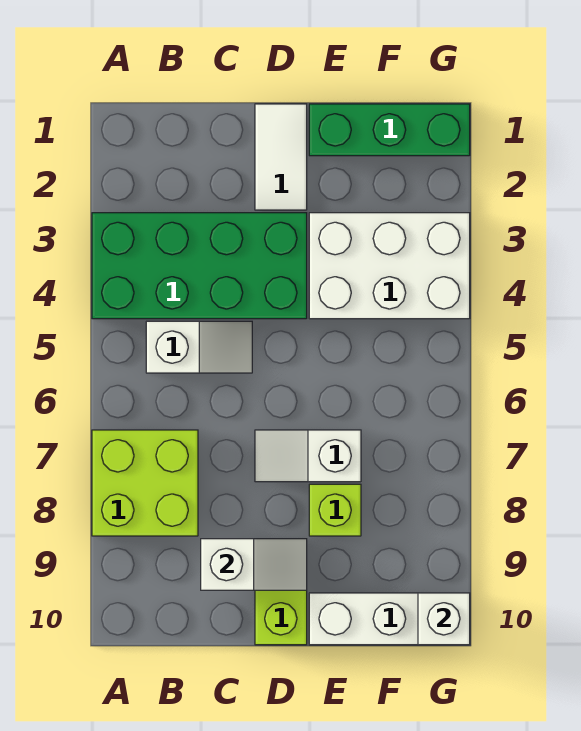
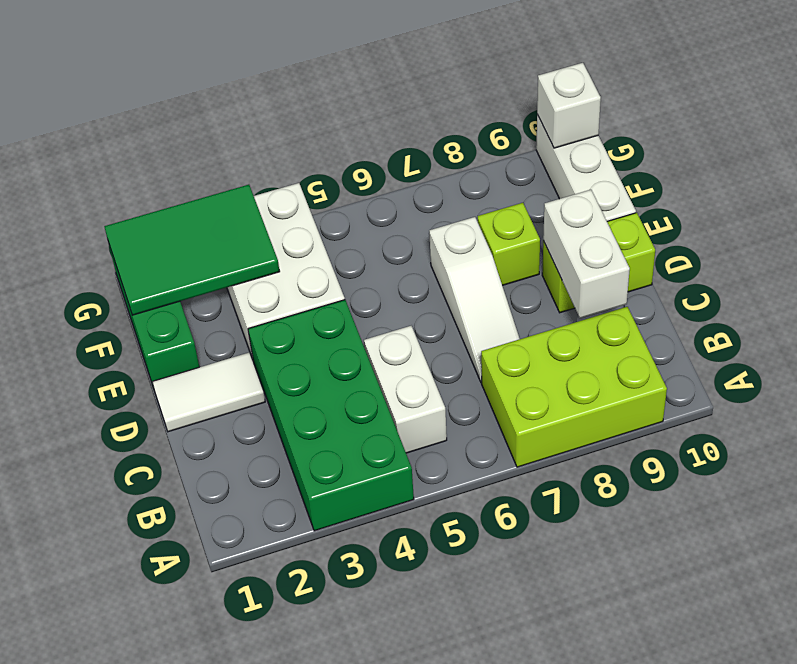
lime brick A7:B8 level 1 -> lime brick A7:B9 level 1
white slope B5:C5 level 1 top B -> white brick B5:C5 level 1
white slope C9:D9 level 2 top C -> white brick C9:D9 level 2
white slope D7:E7 level 1 top E -> white slope C7:E7 level 1 top E
none -> green tile F1:G3 level 2

